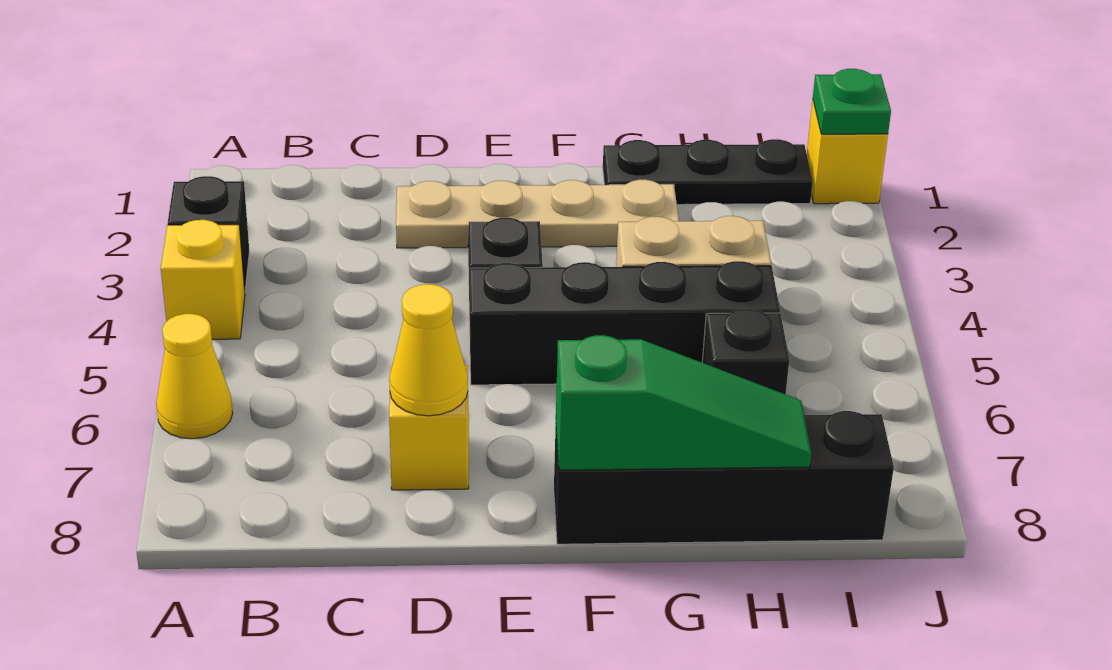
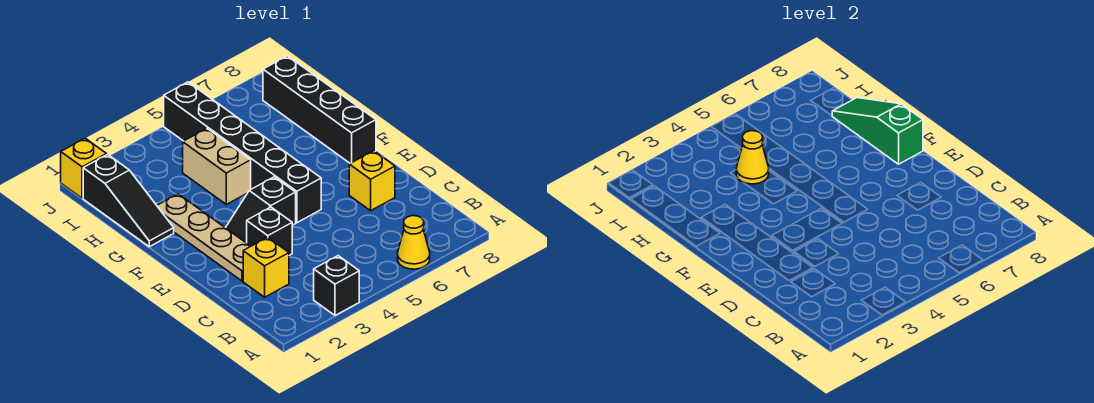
yellow brick A4 level 1 -> yellow brick C2 level 1
yellow cone D7 level 2 -> yellow cone H4 level 2
black brick E5:H5 level 1 -> black brick E5:J5 level 1
black plate G1:I1 level 1 -> black slope G1:I1 level 1 top I
black brick H6 level 1 -> black brick D3 level 1
green plate J1 level 2 -> none

